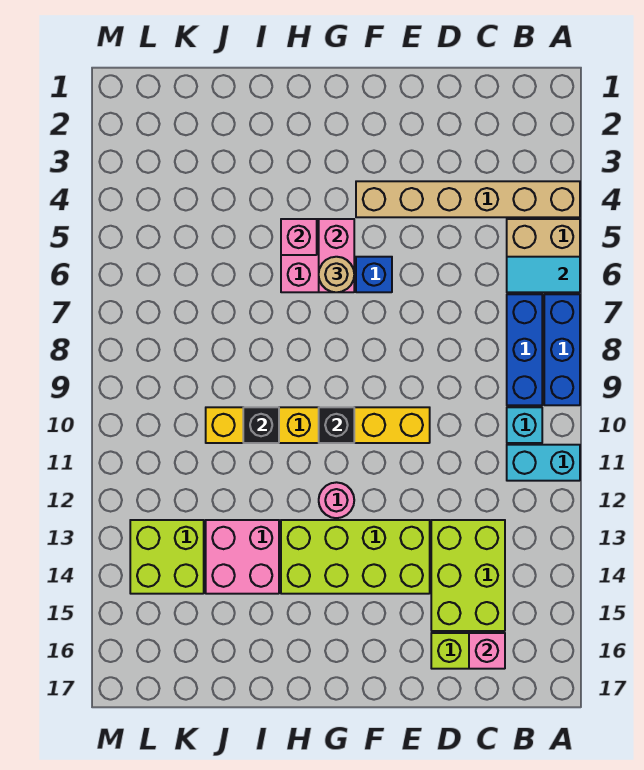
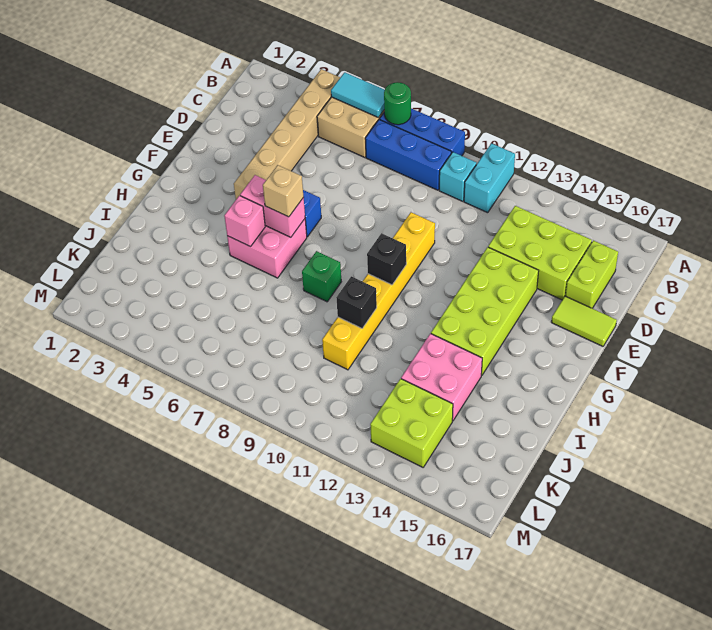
cyan tile A6:B6 level 2 -> cyan tile A5:A6 level 2
none -> green round brick A7 level 2
pink brick C16 level 2 -> none
none -> lime tile E16:E17 level 1
tan round brick G6 level 3 -> tan brick G6 level 3
pink round brick G12 level 1 -> none
none -> green brick H8 level 1

